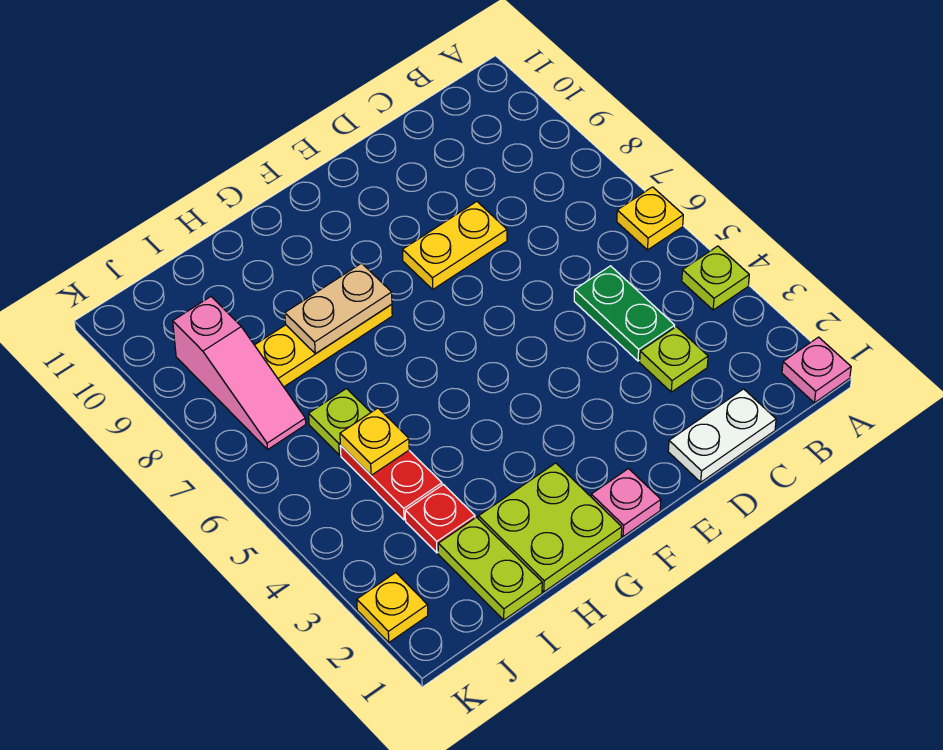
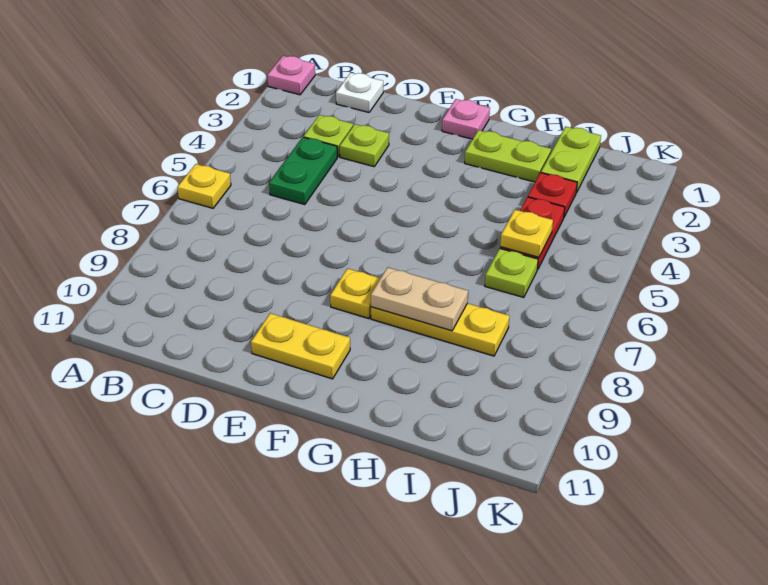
lime plate A4 level 1 -> lime plate D3 level 1
white plate C1:D1 level 1 -> white plate C1 level 1
yellow plate D8:E8 level 1 -> yellow plate E10:F10 level 1
lime plate G1:H2 level 1 -> lime plate G2:H2 level 1
pink slope J7:J9 level 1 top 9 -> none
yellow plate K2 level 1 -> yellow plate F8 level 1

